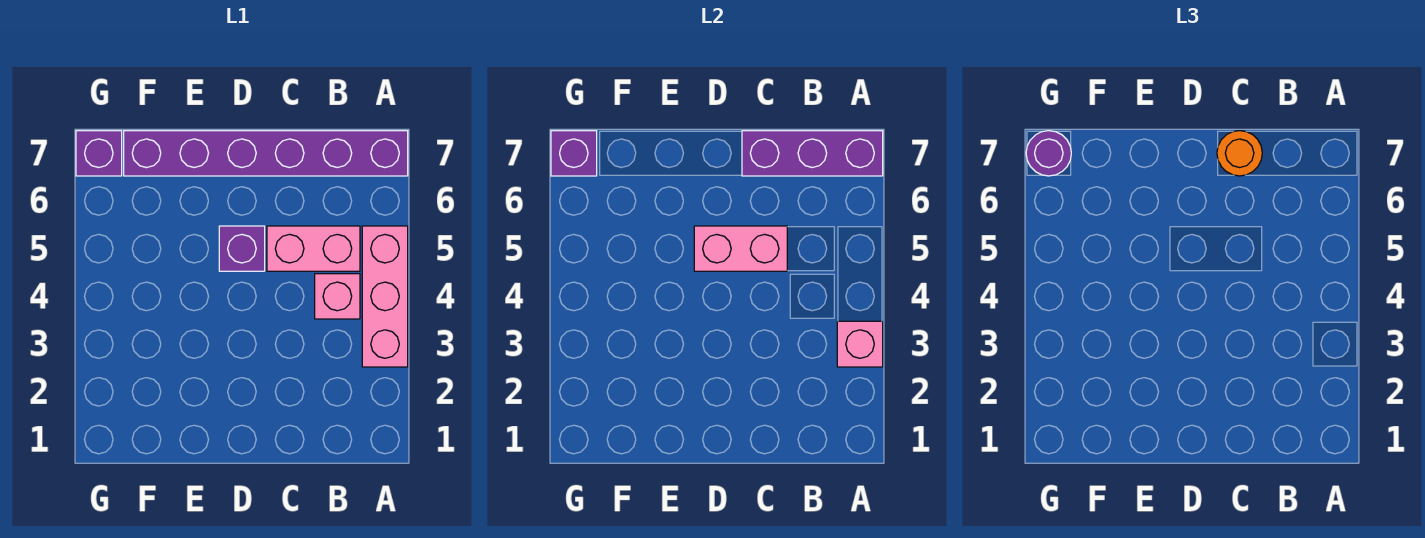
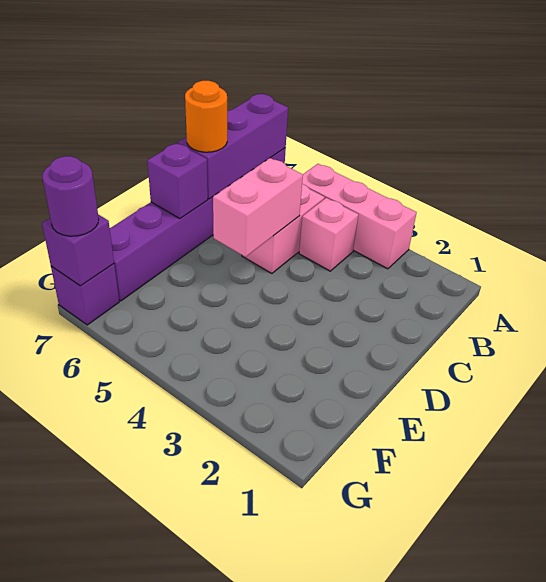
pink brick A3 level 2 -> none
purple brick D5 level 1 -> purple brick D7 level 2

